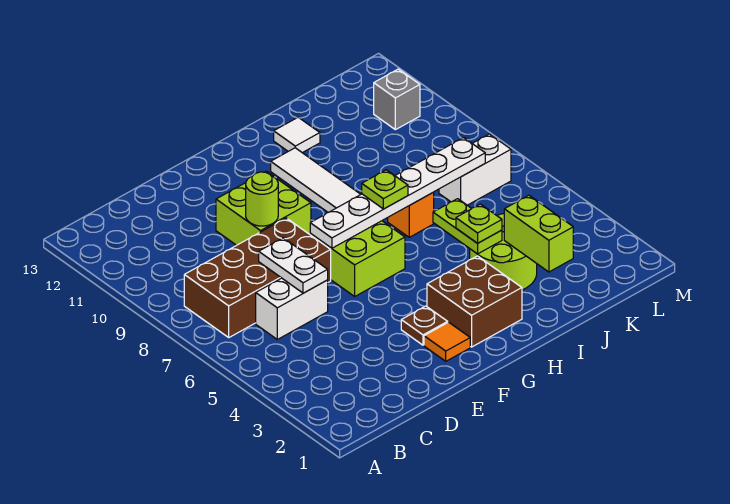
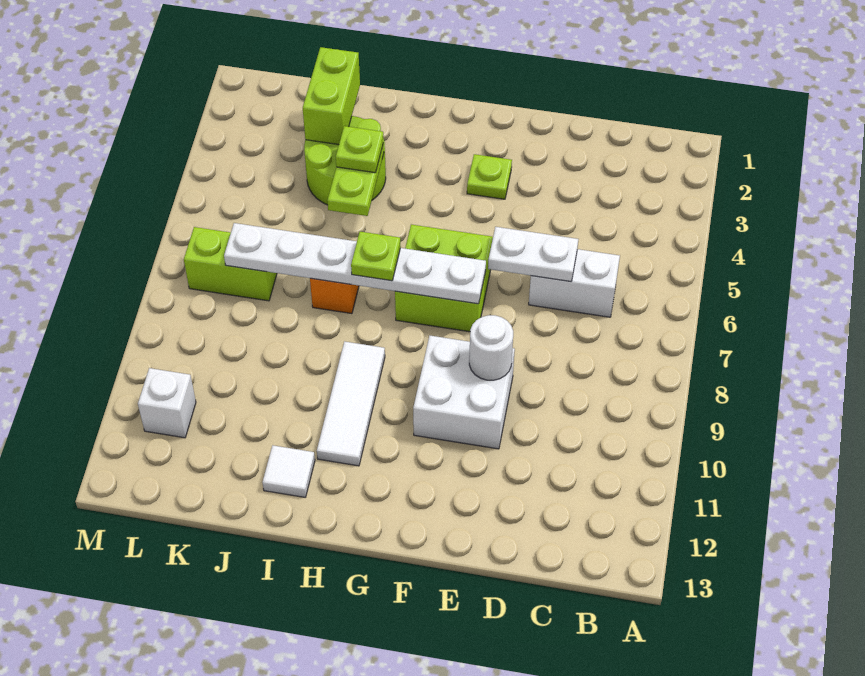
brown brick B7:E8 level 1 -> none
white plate D6:D7 level 2 -> white plate D6:E6 level 2
lime brick E9:F10 level 1 -> white brick E9:F10 level 1
lime round brick E9 level 2 -> white round brick E9 level 2
orange tile F2 level 1 -> none
brown plate F3 level 1 -> lime plate F3 level 1
brown brick G2:H3 level 1 -> none
white brick K7:L7 level 1 -> lime brick K7:L7 level 1
grey brick L11 level 1 -> white brick L11 level 1

